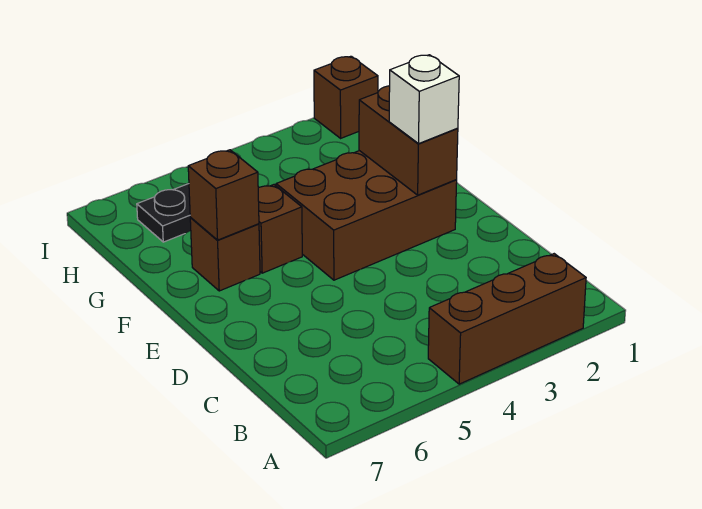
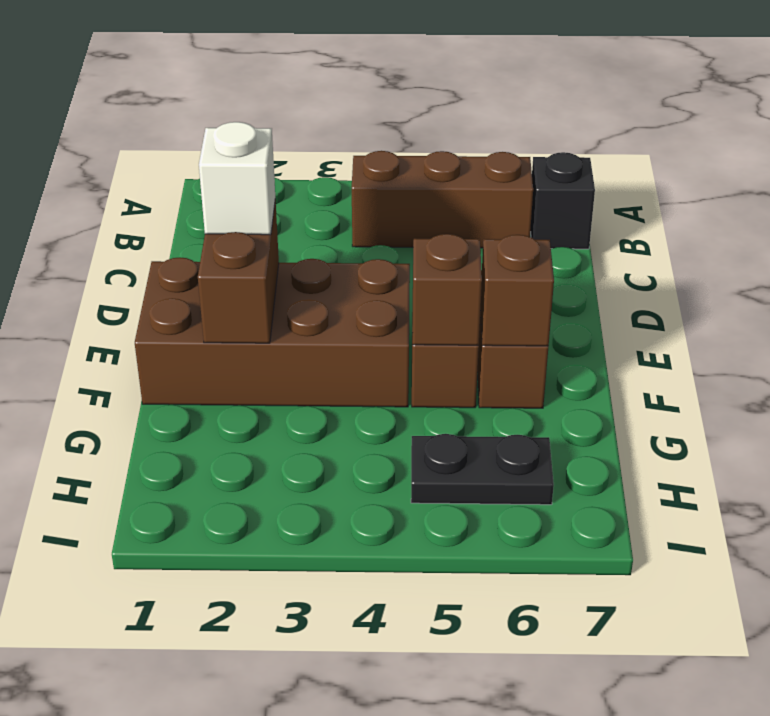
brown brick A2:A4 level 1 -> brown brick B4:B6 level 1
none -> black brick B7 level 1
brown brick E2:F4 level 1 -> brown brick E1:F4 level 1
brown brick I1 level 1 -> brown brick F5 level 2

